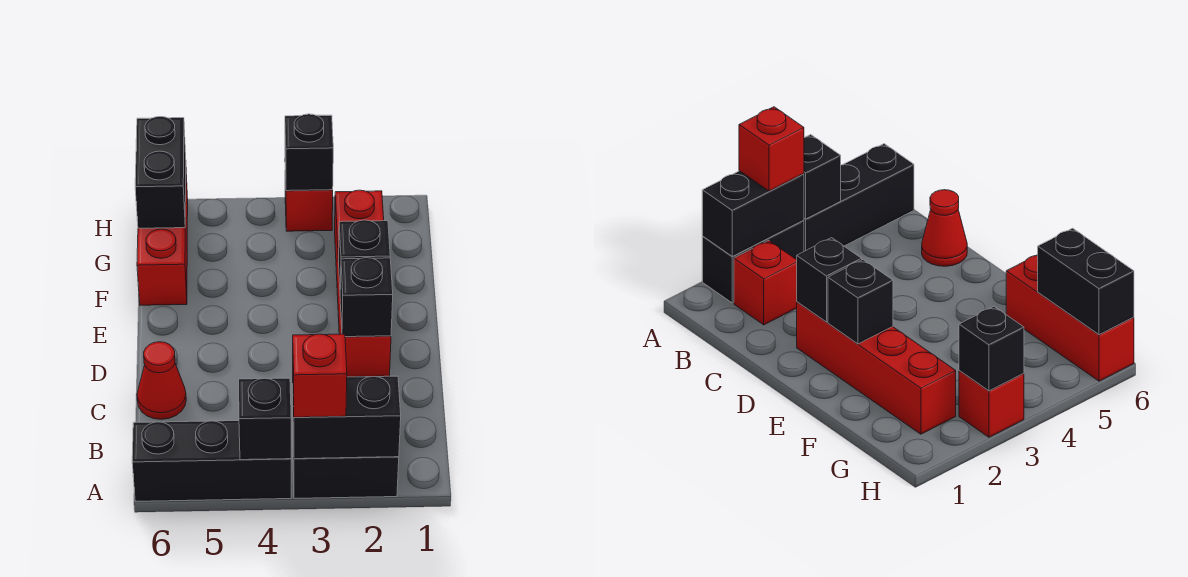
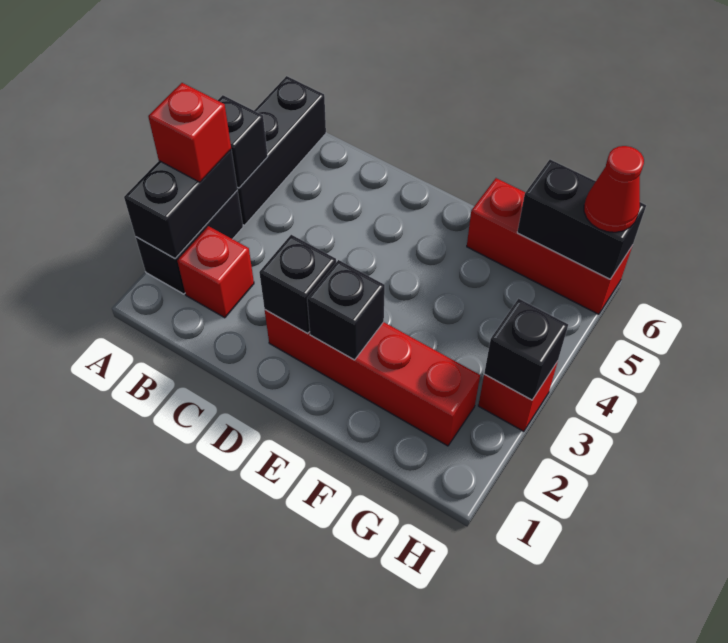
red cone C6 level 1 -> red cone H6 level 3

